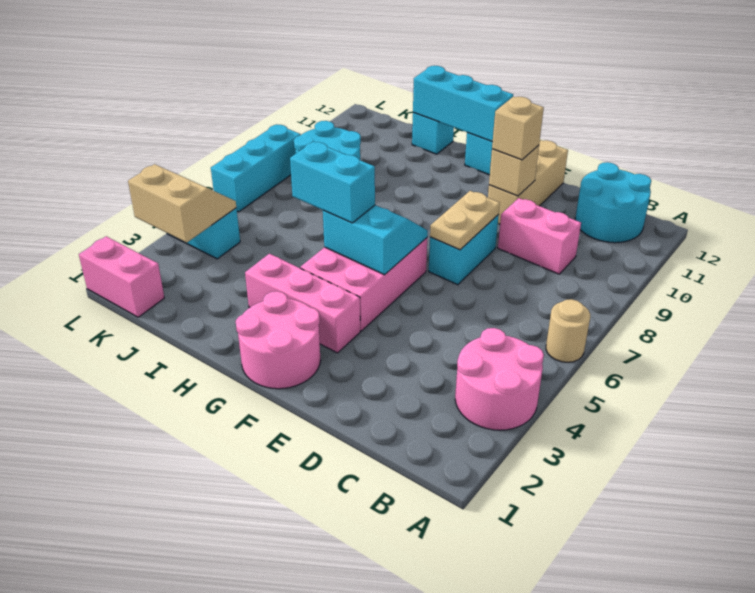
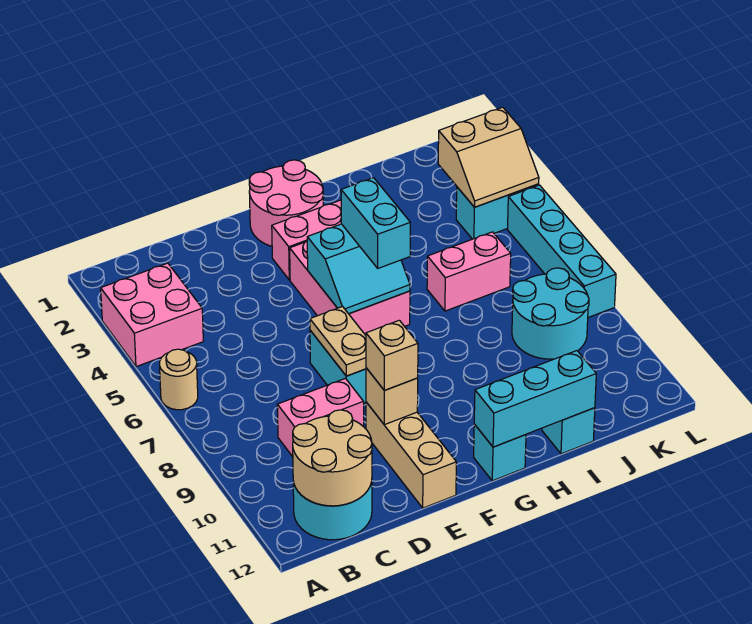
pink round brick A3:B4 level 1 -> pink brick A3:B4 level 1
none -> tan round brick B11:C12 level 2
cyan brick G5:H5 level 3 -> cyan brick G5:G6 level 3
pink brick K1:L1 level 1 -> pink brick I6:J6 level 1
cyan brick L6:L8 level 1 -> cyan brick L5:L8 level 1

